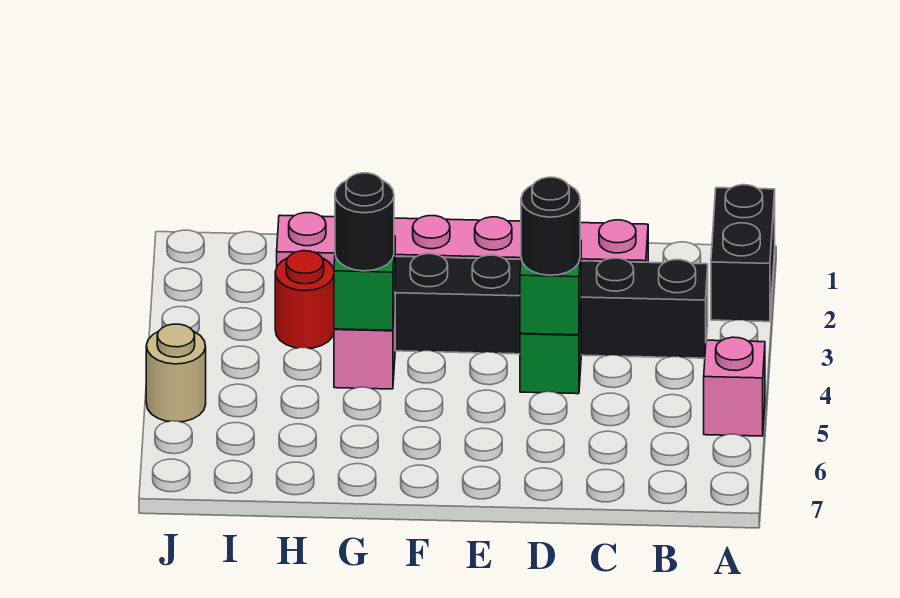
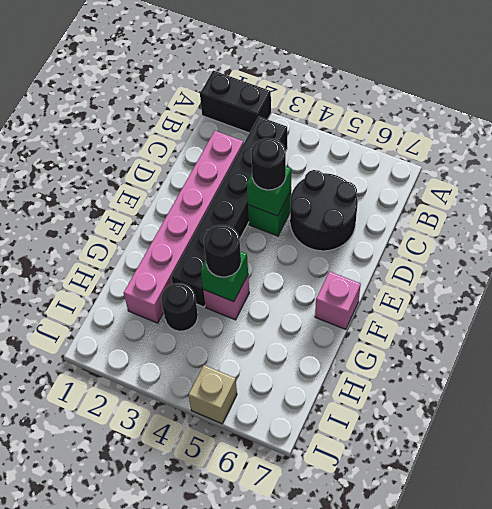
pink brick A5 level 1 -> pink brick F7 level 1
none -> black round brick C5:D6 level 1
red round brick H3 level 1 -> black round brick H3 level 1
tan round brick J5 level 1 -> tan brick J5 level 1

